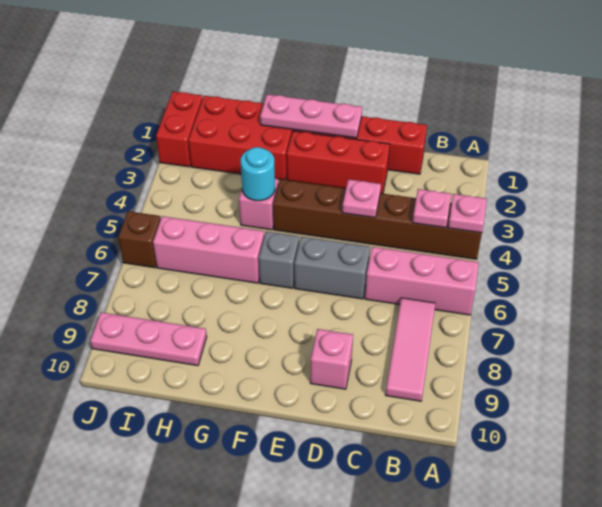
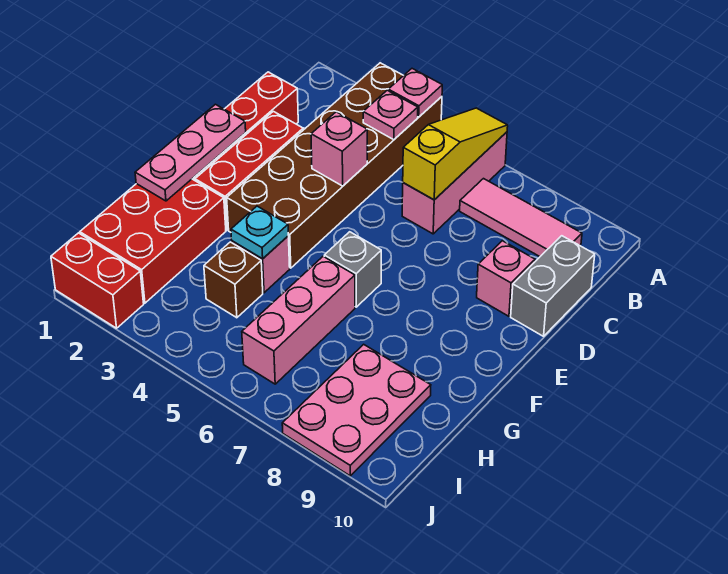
brown brick A4:F4 level 1 -> brown brick A3:F4 level 1
none -> yellow slope A6:C6 level 2 top C
pink plate D4 level 2 -> pink brick D4 level 2
grey brick D6:E6 level 1 -> grey brick C10:D10 level 1
cyan round brick G4 level 2 -> cyan plate G4 level 2
pink plate H9:J9 level 1 -> pink plate H8:J9 level 1
brown brick J6 level 1 -> brown brick H4 level 1

